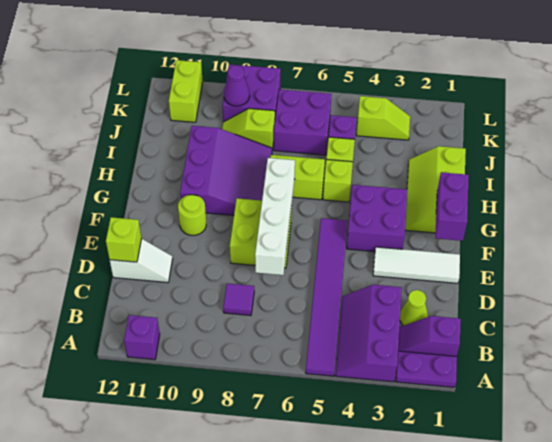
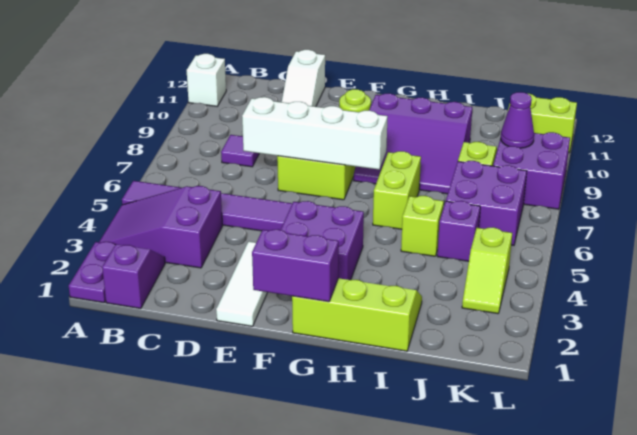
purple slope A3:C4 level 1 top 3 -> purple slope A3:C4 level 1 top C
purple brick A11 level 1 -> white brick A11 level 1
lime cone C2 level 1 -> none
lime brick D12 level 2 -> none
lime brick H5 level 1 -> none

